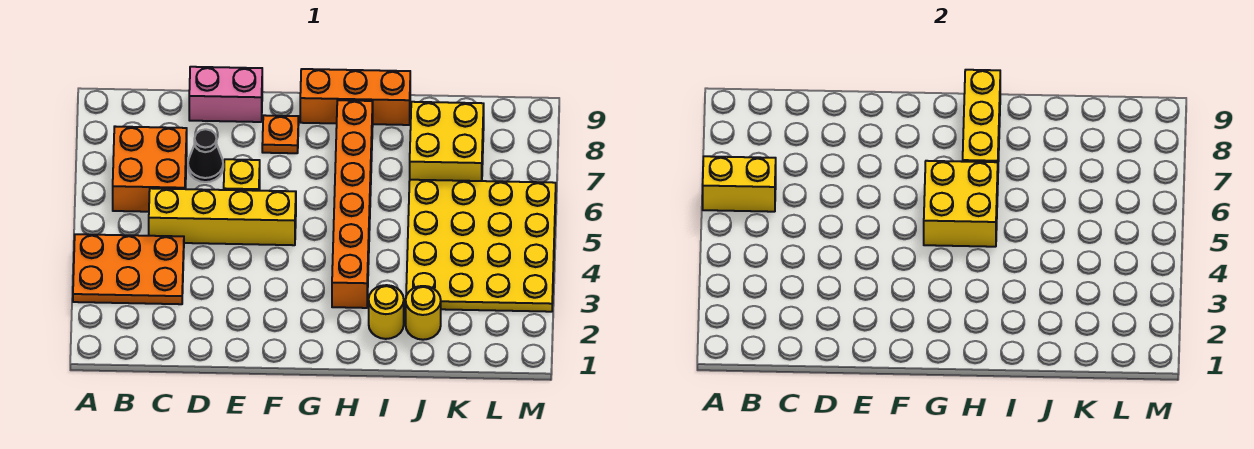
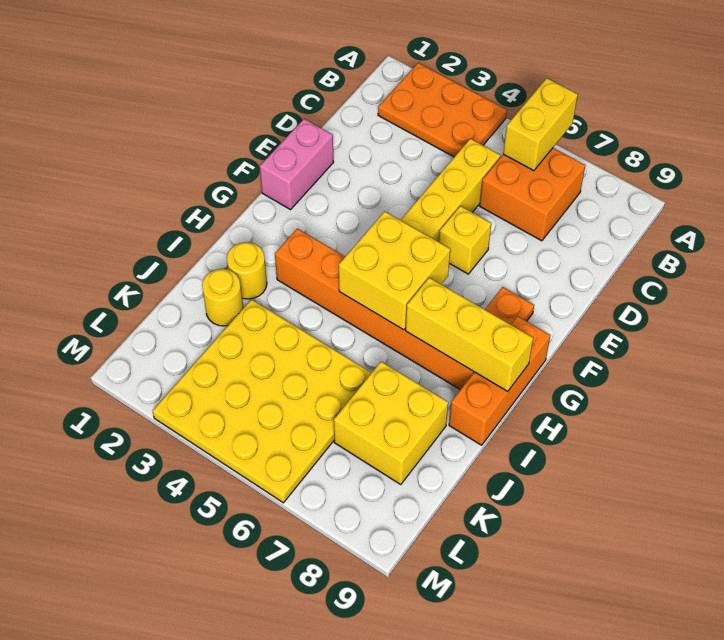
orange plate A3:C4 level 1 -> orange plate A2:B4 level 1
black cone D7 level 1 -> none
pink brick D9:E9 level 1 -> pink brick E1:F1 level 1

